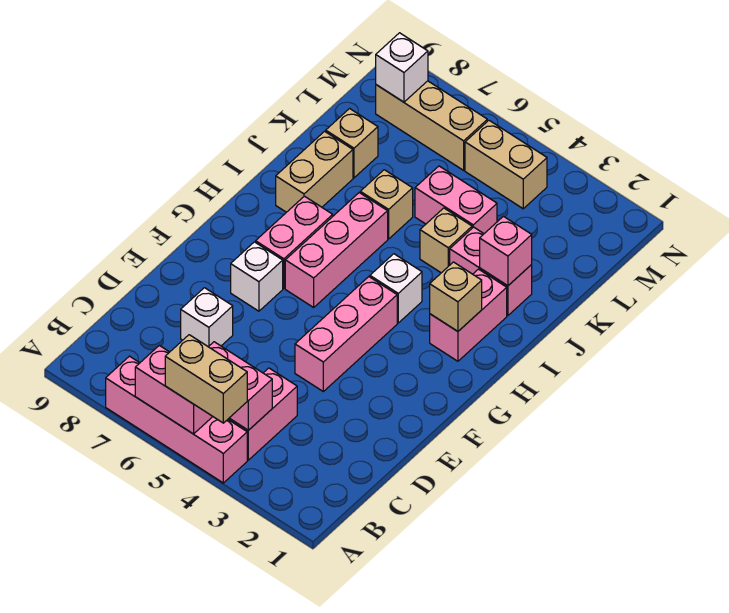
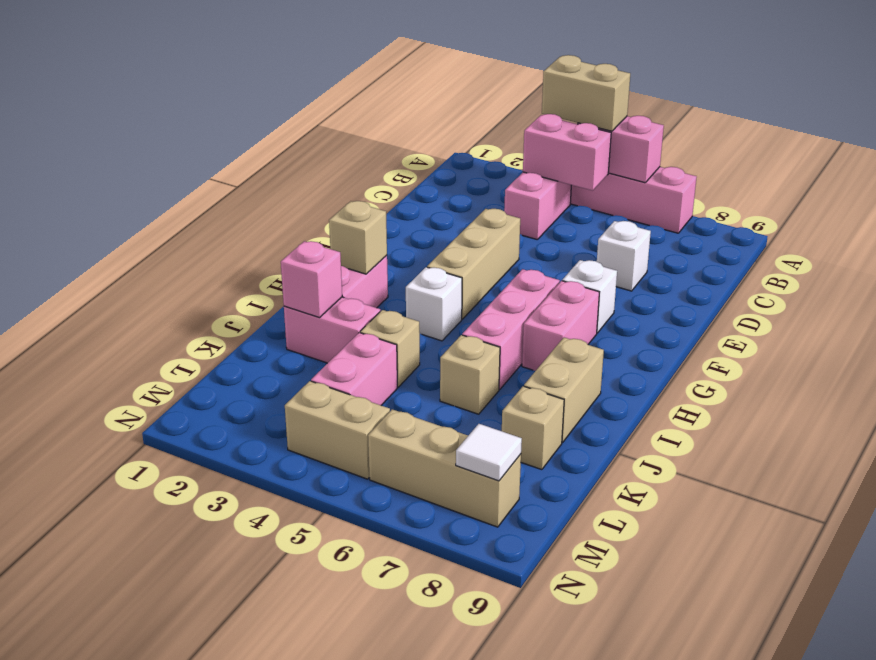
pink brick E4:G4 level 1 -> tan brick E4:G4 level 1
pink brick K4:K5 level 1 -> pink brick K4:L4 level 1
white brick M8 level 2 -> white tile M8 level 2

